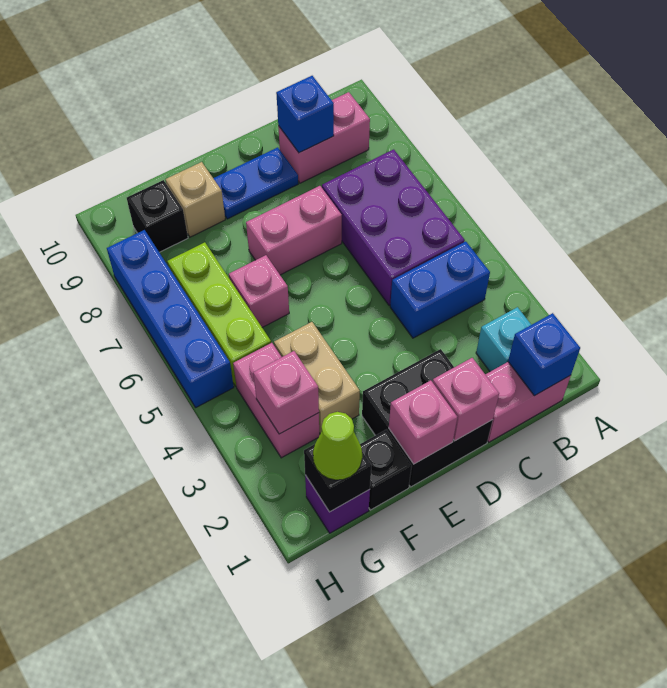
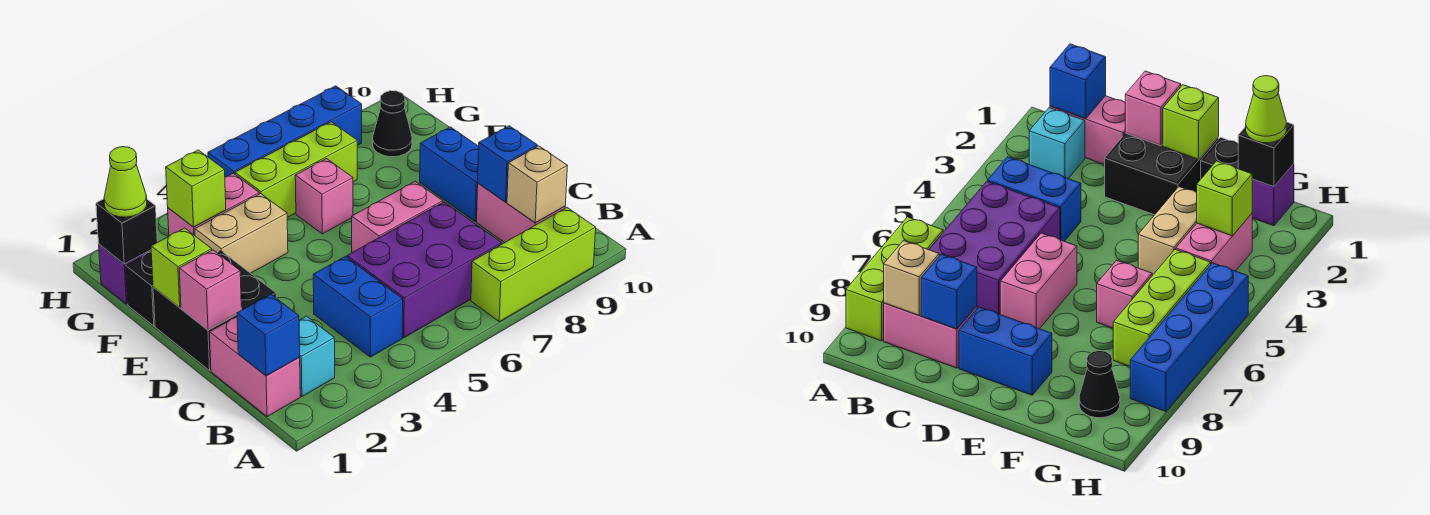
none -> lime brick A7:A9 level 1
pink brick D7:E7 level 1 -> pink brick D6:D7 level 1
blue plate D9:E9 level 1 -> blue brick D9:E9 level 1
pink brick E1 level 2 -> lime brick E1 level 2
tan brick F9 level 1 -> tan brick B9 level 2
pink brick G3 level 2 -> lime brick G3 level 2
black brick G9 level 1 -> black cone G9 level 1

